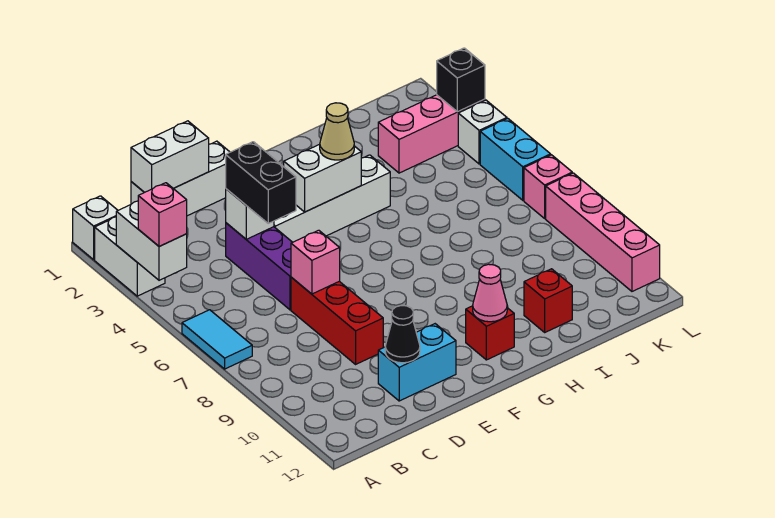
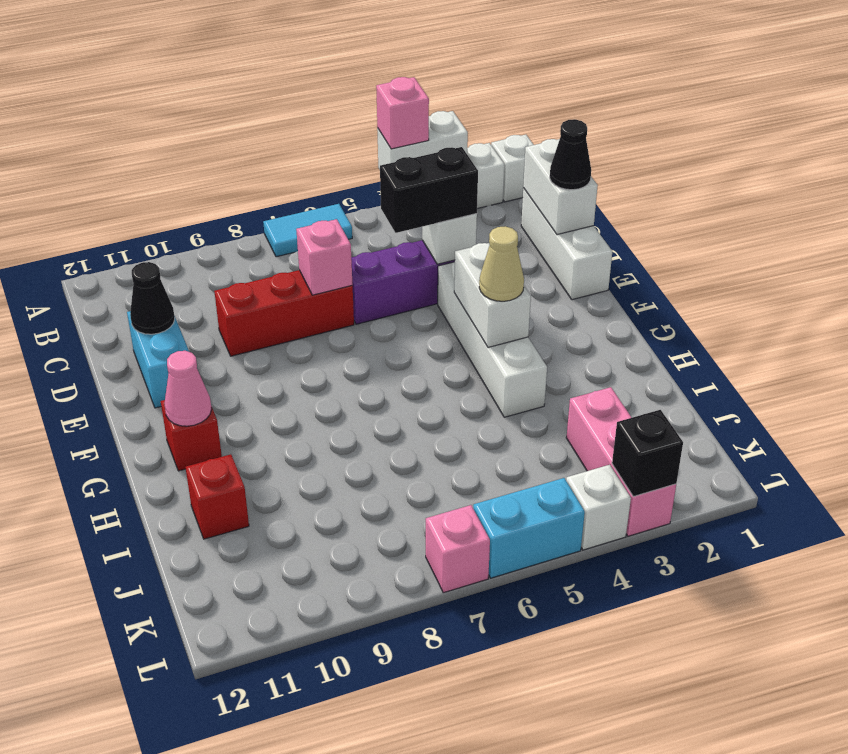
none -> black cone D1 level 3
pink brick L8:L11 level 1 -> none

